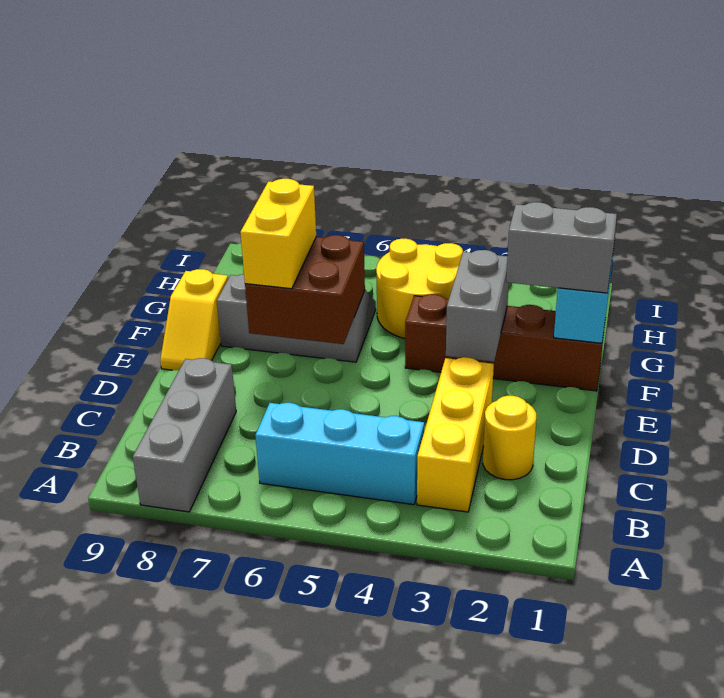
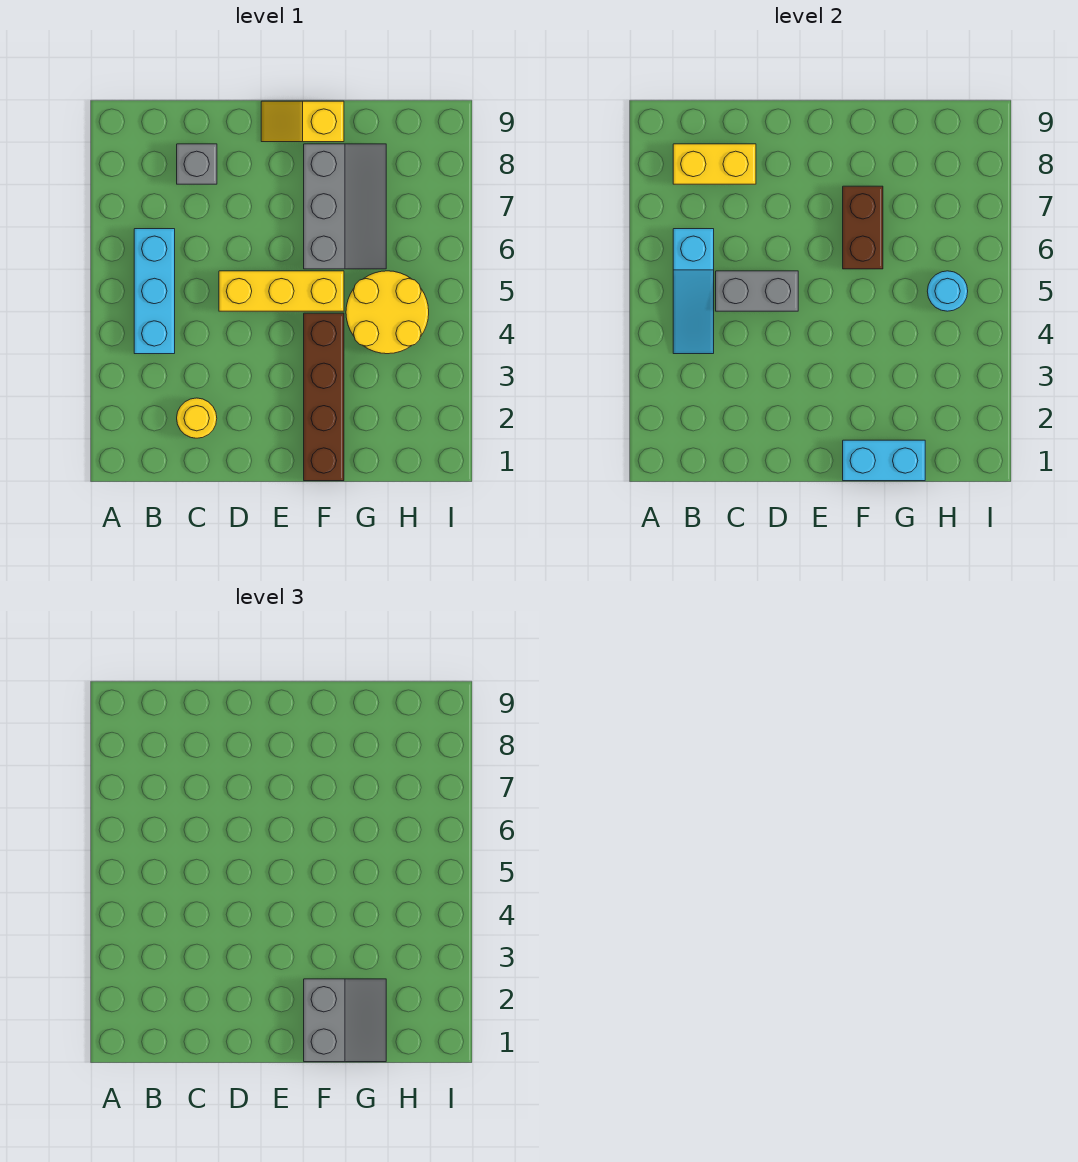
grey brick A8:C8 level 1 -> grey brick C8 level 1
yellow brick B3:D3 level 1 -> yellow brick D5:F5 level 1
none -> cyan slope B4:B6 level 2 top 6
grey brick E3:F3 level 2 -> grey brick C5:D5 level 2
brown brick E6:F7 level 2 -> brown brick F6:F7 level 2
yellow brick E7:F7 level 3 -> yellow brick B8:C8 level 2
none -> cyan round brick H5 level 2

